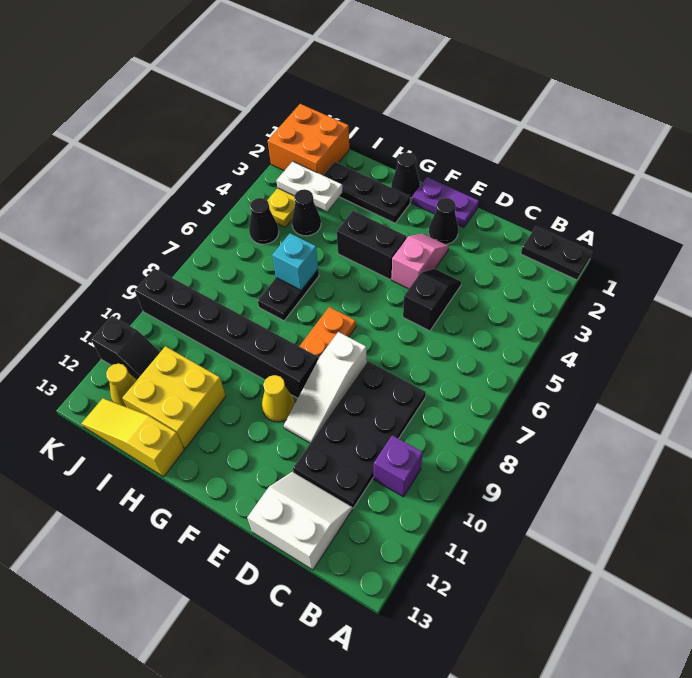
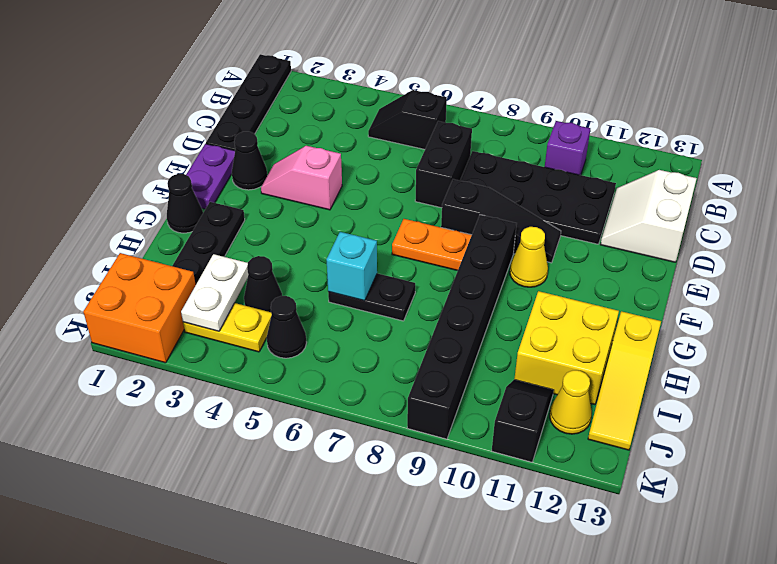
black plate A1:B1 level 1 -> black plate A1:D1 level 1
black slope D4:D5 level 1 top 5 -> black slope B5:B6 level 1 top 6
white slope E8:E10 level 1 top 8 -> black slope E8:E10 level 1 top 8
black brick F4:G4 level 1 -> black brick C7:D7 level 1

